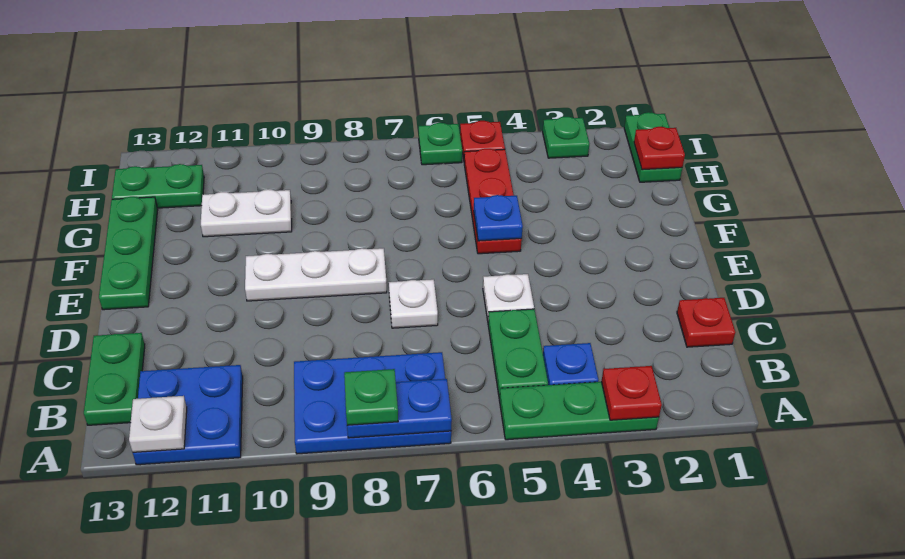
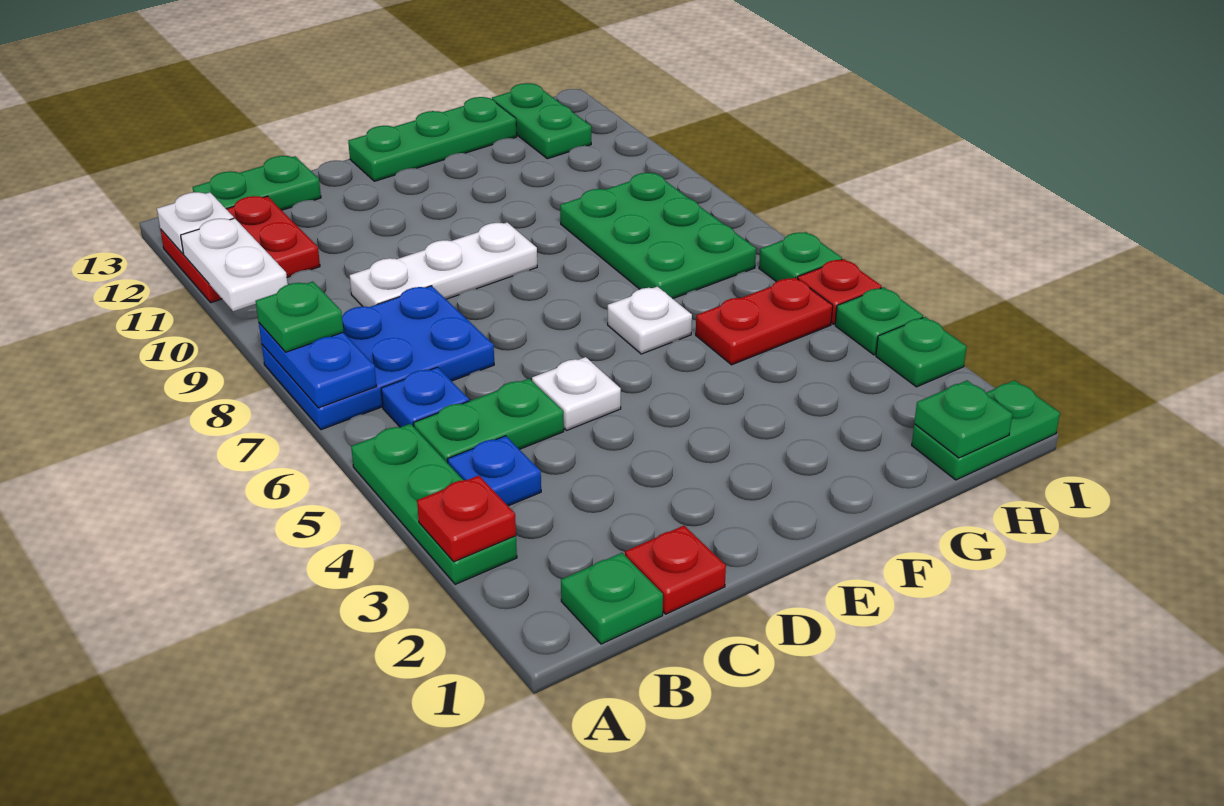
blue plate A7:B9 level 1 -> blue plate A7:C8 level 1
blue plate A11:B12 level 1 -> red plate A11:B12 level 1
none -> green plate B1 level 1
white plate D7 level 1 -> white plate F6 level 1
white plate E8:E10 level 1 -> white plate C9:E9 level 1
red plate F5:H5 level 1 -> red plate G5:H5 level 1
blue plate F5 level 2 -> blue plate B6 level 1
none -> green plate G7:H9 level 1
white plate G10:G11 level 1 -> white plate A10:A11 level 2
red plate H1 level 2 -> green plate H1 level 2
none -> green plate I4 level 1

